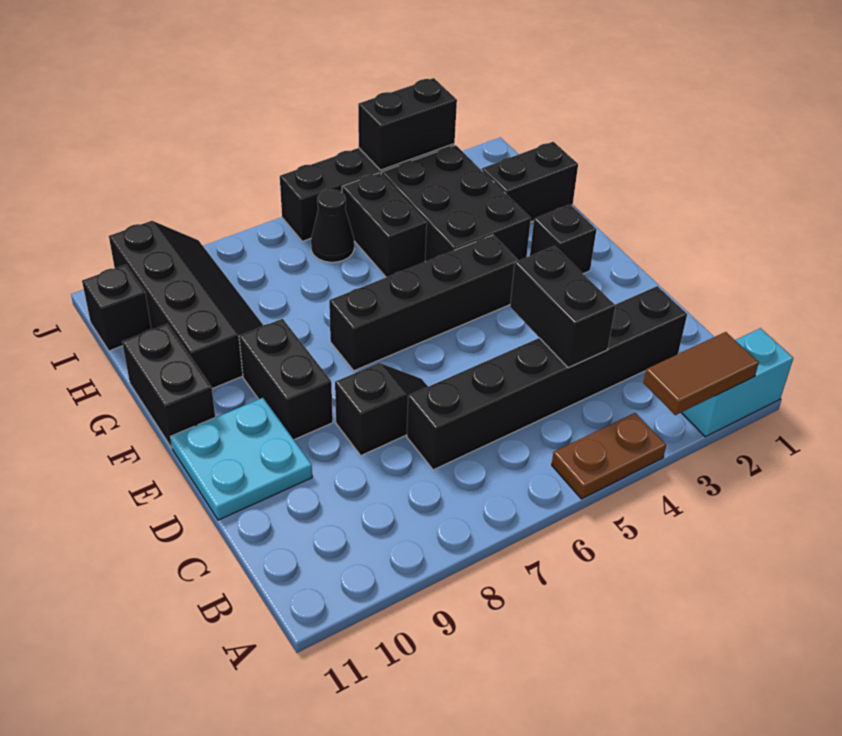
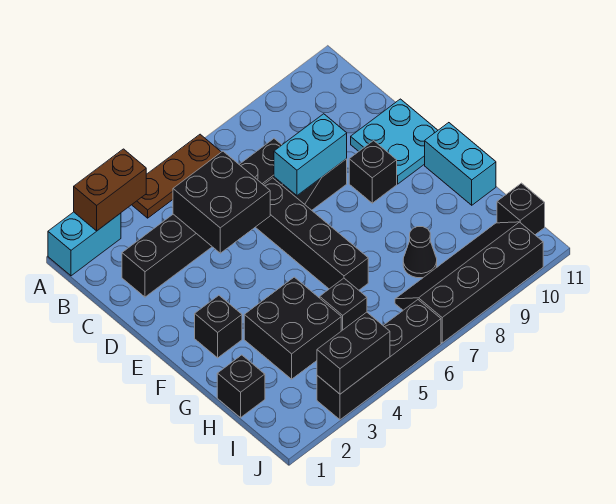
brown tile A2:A3 level 2 -> brown brick A2:A3 level 2
brown plate A4:A5 level 1 -> brown plate A4:A6 level 1
black brick C4:D4 level 2 -> black brick C4:D5 level 2
none -> cyan brick D7:D8 level 2
black brick E9:F9 level 1 -> black brick E9 level 1
black brick F4:F7 level 1 -> black brick D6:G6 level 1
black brick F11:G11 level 1 -> cyan brick F11:G11 level 1
black brick G3:I4 level 1 -> black brick G3:H4 level 1
black slope G9:J10 level 1 top 10 -> black slope I7:J10 level 1 top J
black brick H1:H2 level 1 -> black brick H1 level 1
black brick H5:I5 level 1 -> black brick H5 level 1
black cone I6 level 1 -> black cone H8 level 1

